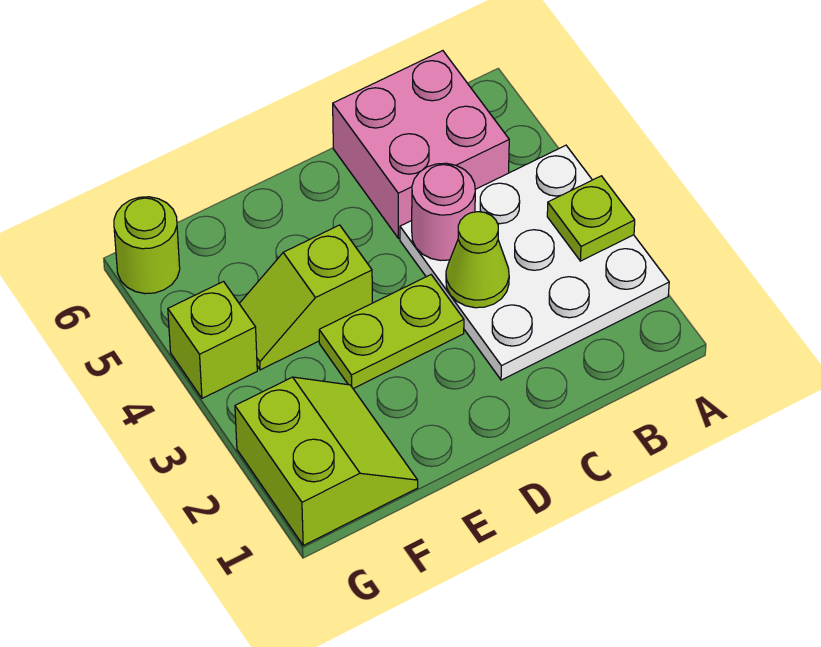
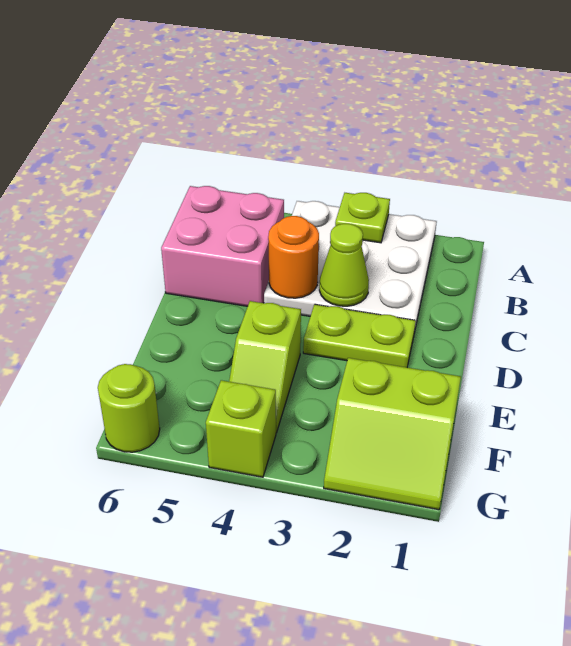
pink round brick C4 level 2 -> orange round brick C4 level 2
lime plate D3:E3 level 1 -> lime plate D2:D3 level 1
lime slope F1:G2 level 1 top G -> lime slope F1:G2 level 1 top F

